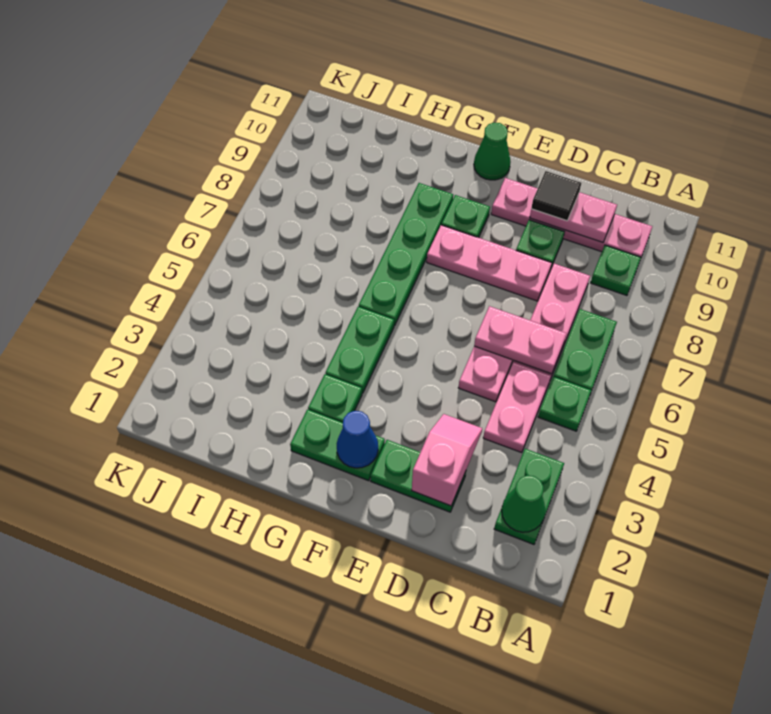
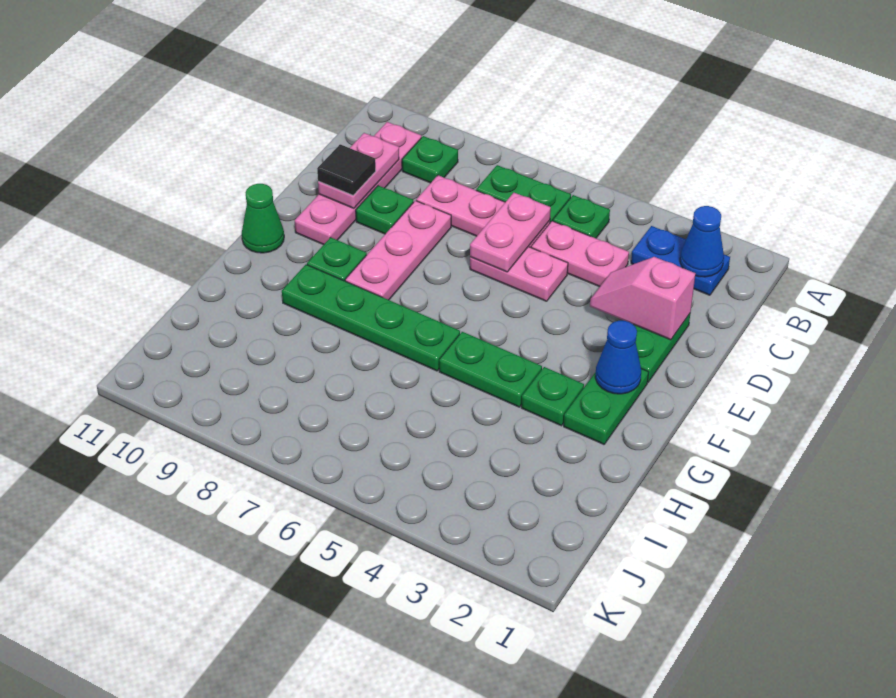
green plate B2:B3 level 1 -> blue plate B2:B3 level 1
green cone B2 level 2 -> blue cone B2 level 2

